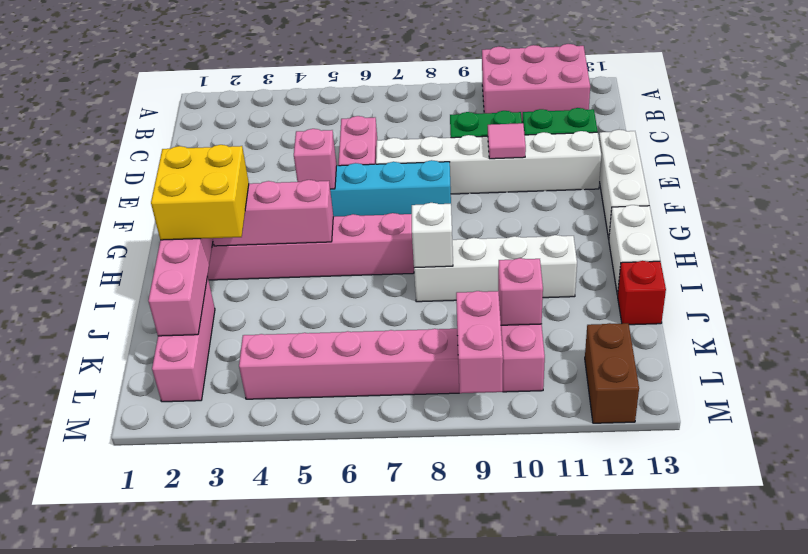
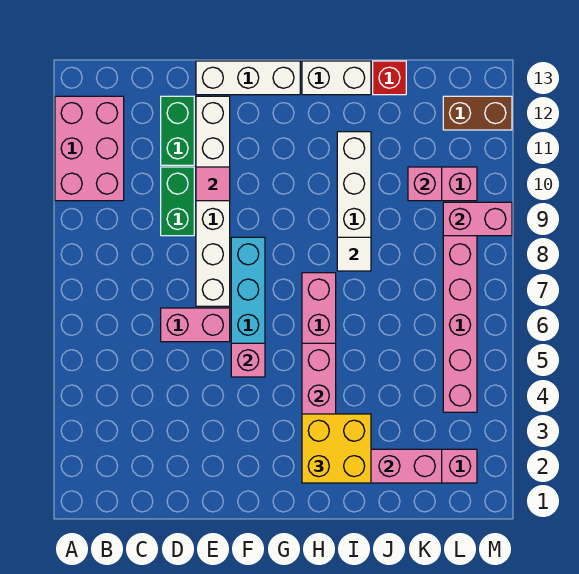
white brick I8 level 2 -> white tile I8 level 2

